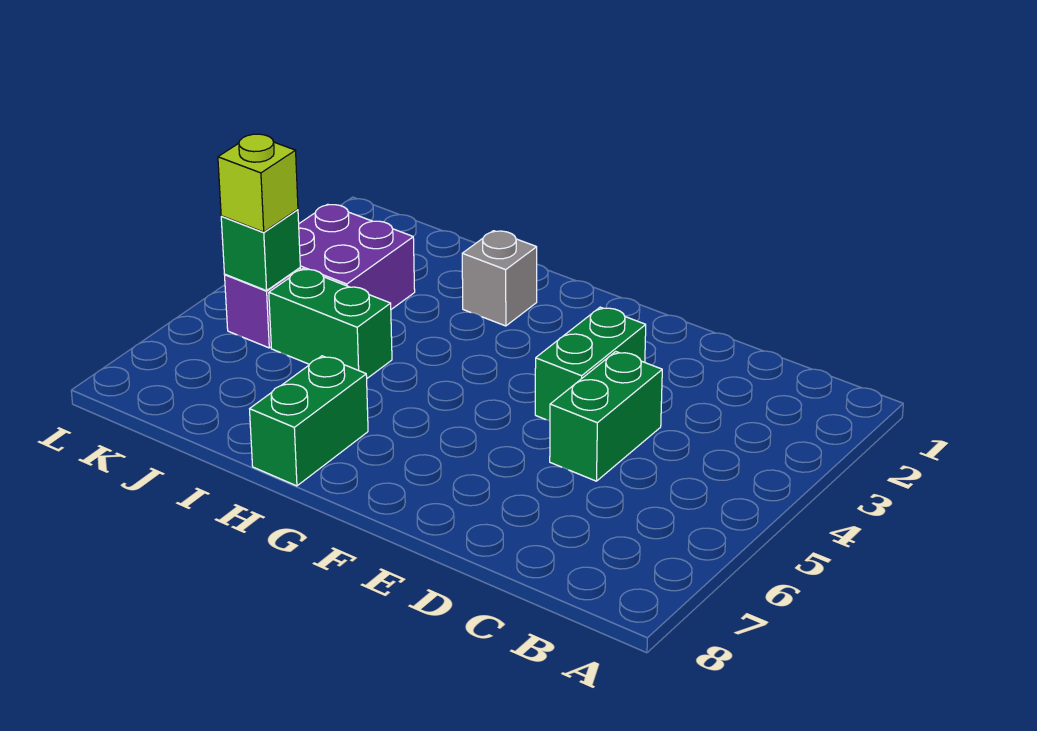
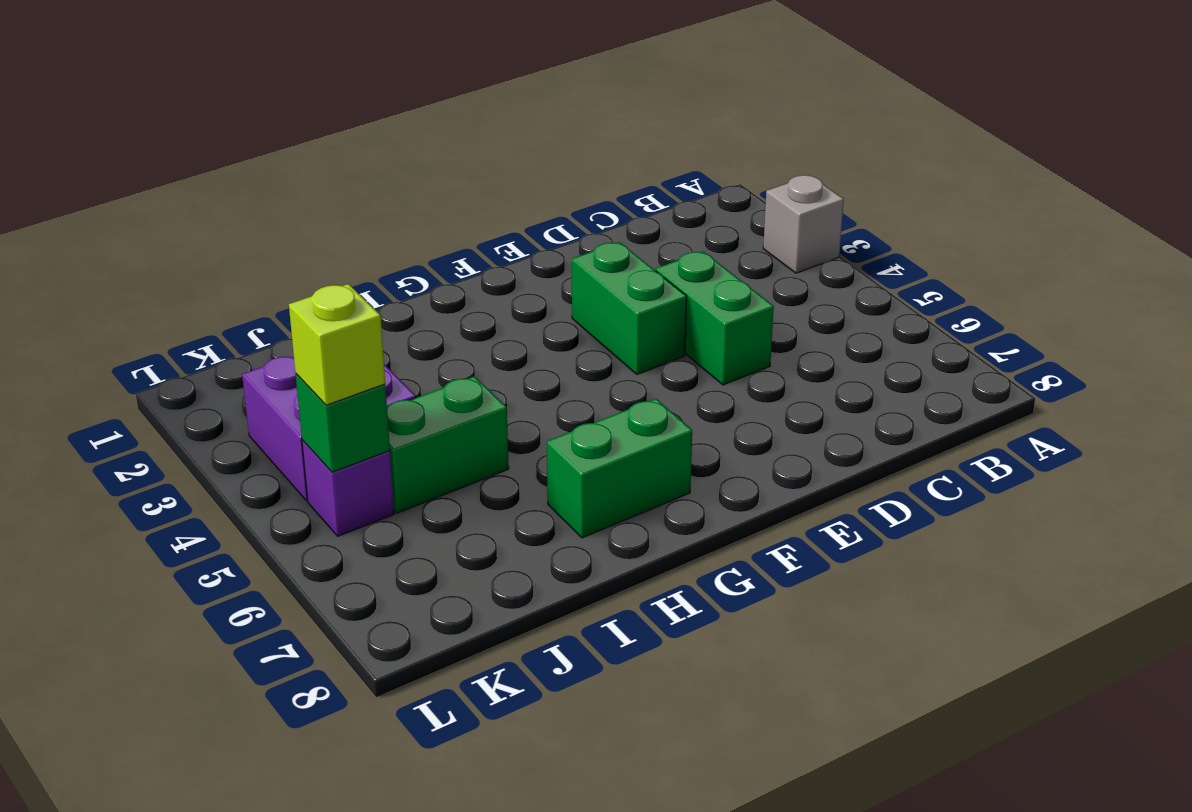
grey brick H2 level 1 -> grey brick A3 level 1
green brick H7:H8 level 1 -> green brick G7:H7 level 1

